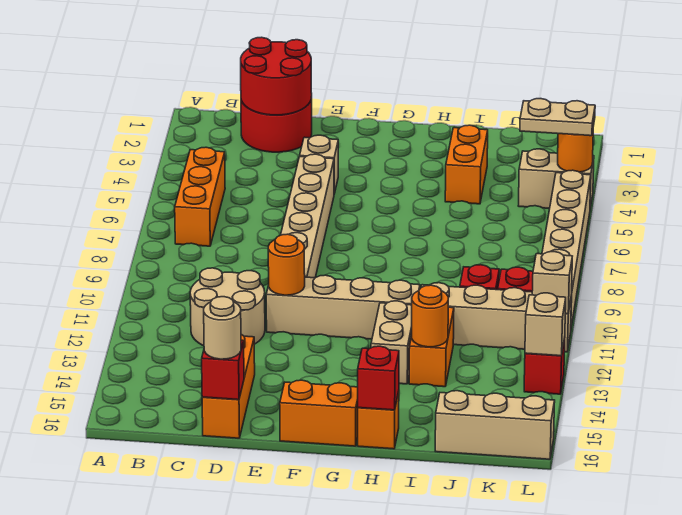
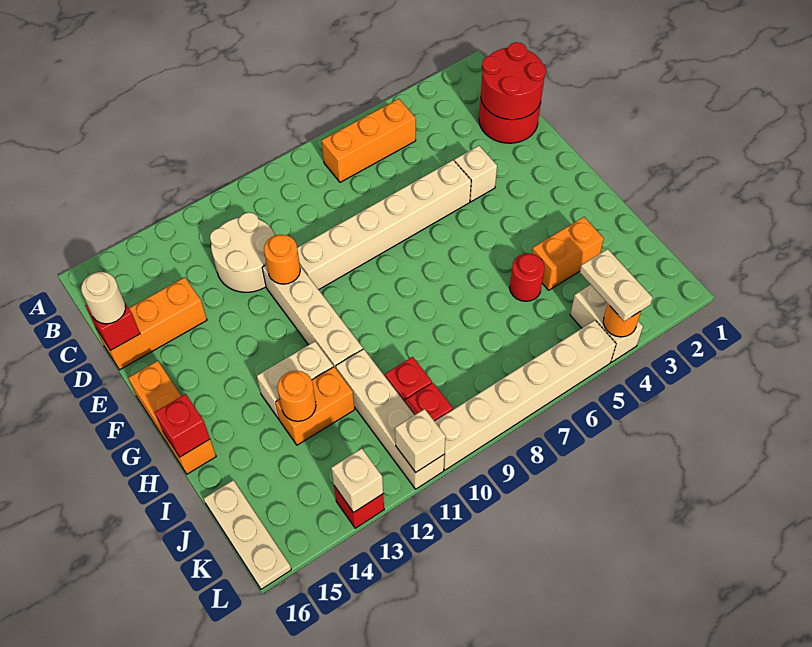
none -> red round brick I5 level 1
tan brick J16:L16 level 1 -> tan plate J16:L16 level 1

